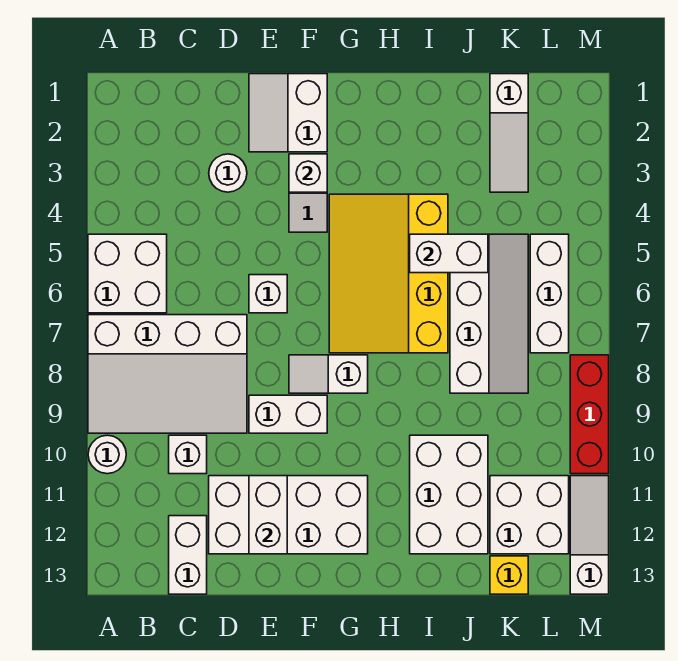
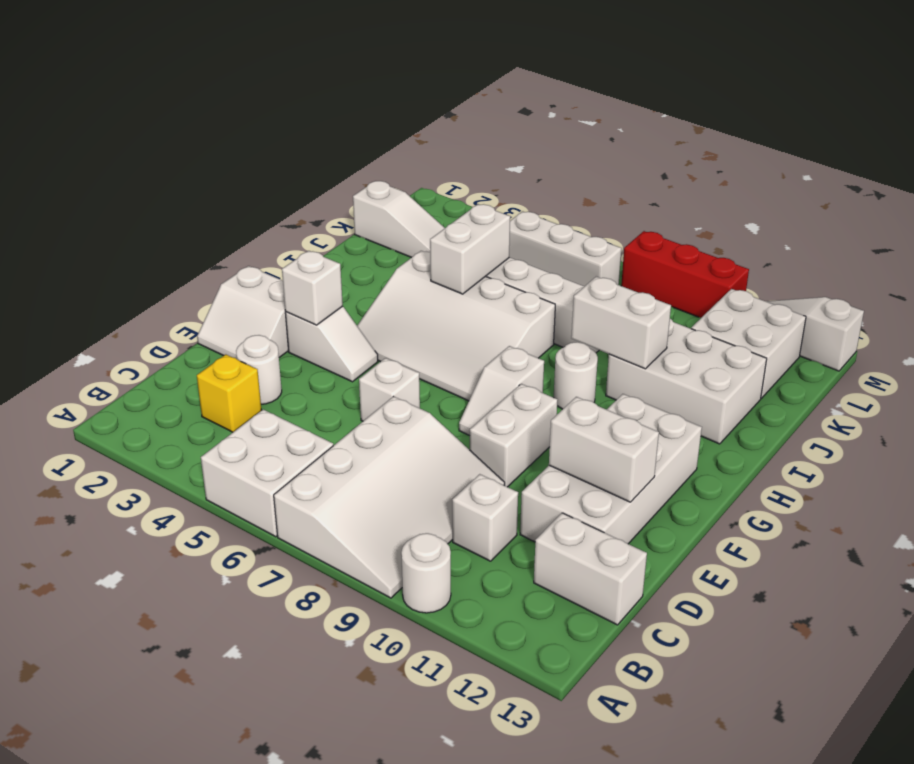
yellow slope G4:I7 level 1 top I -> white slope G4:I7 level 1 top I
none -> white round brick H9 level 1
none -> white brick I9:I10 level 2
yellow brick K13 level 1 -> yellow brick C3 level 1

